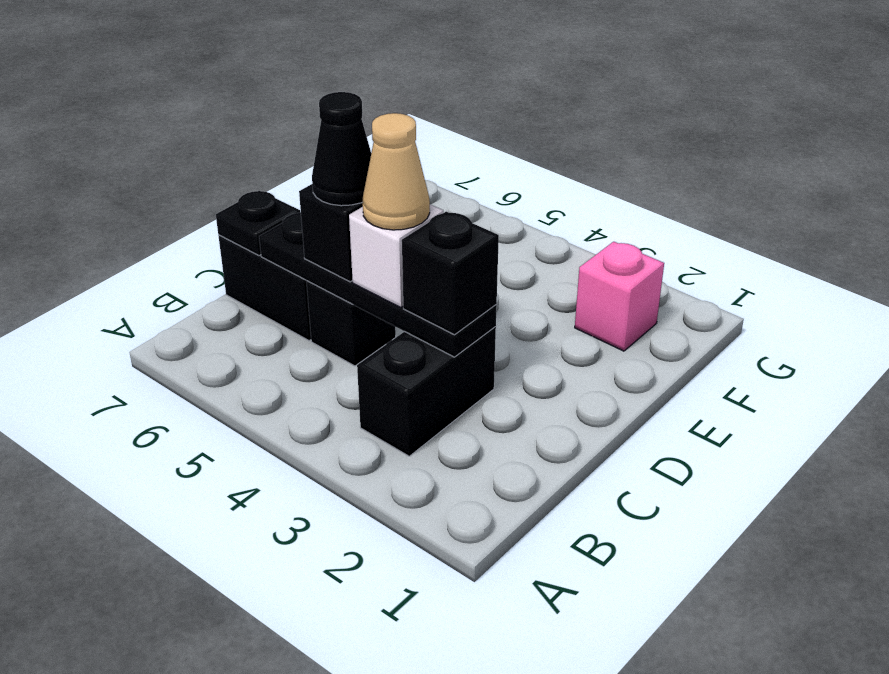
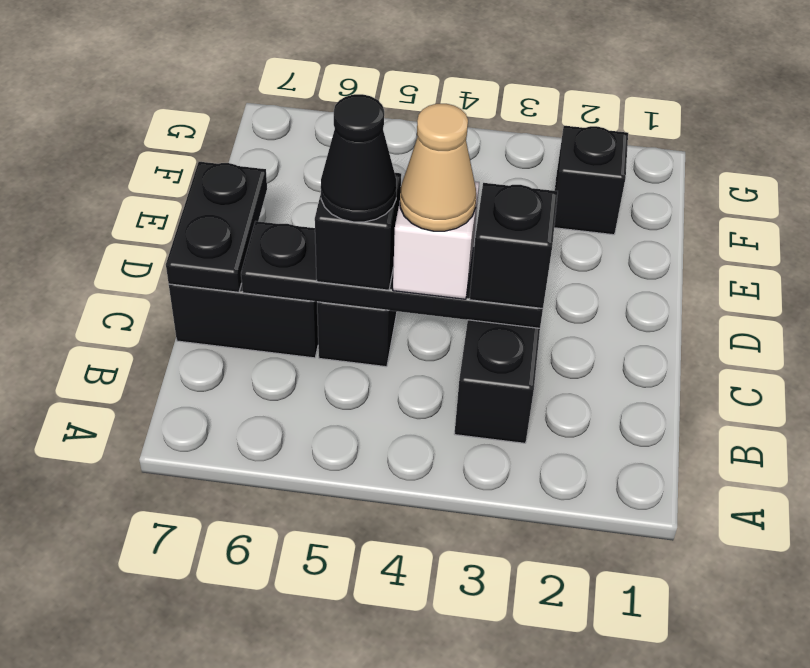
black plate C7 level 2 -> black plate C7:D7 level 2
pink brick F2 level 1 -> black brick F2 level 1

